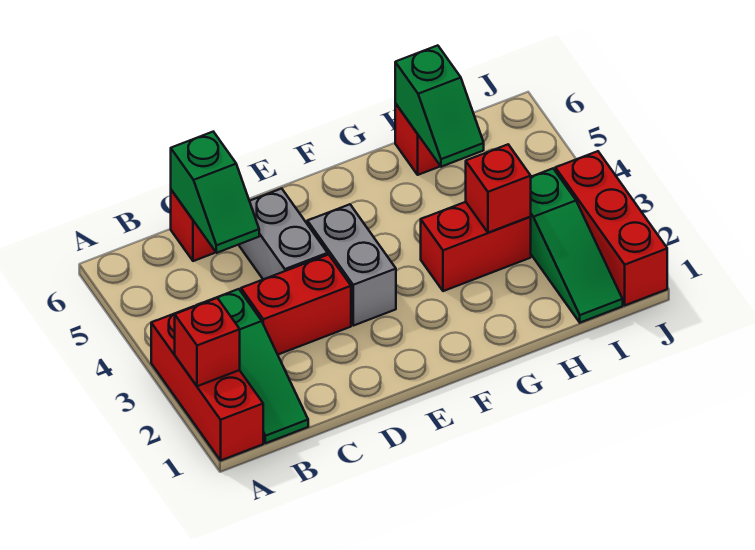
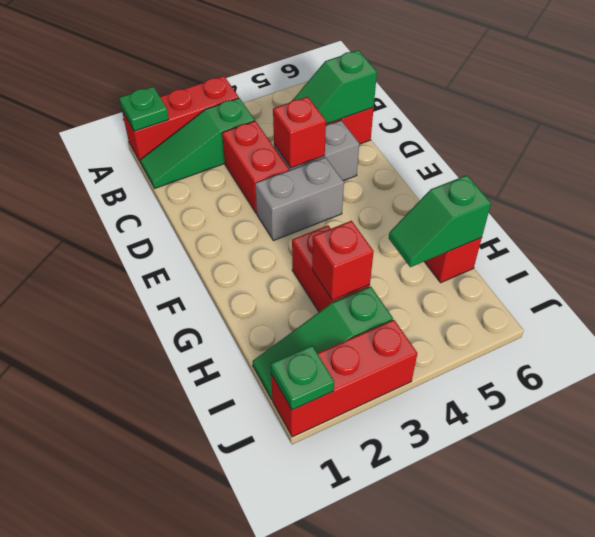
none -> green plate A1 level 2
red brick A2 level 2 -> red brick D4 level 2
none -> green plate J1 level 2

